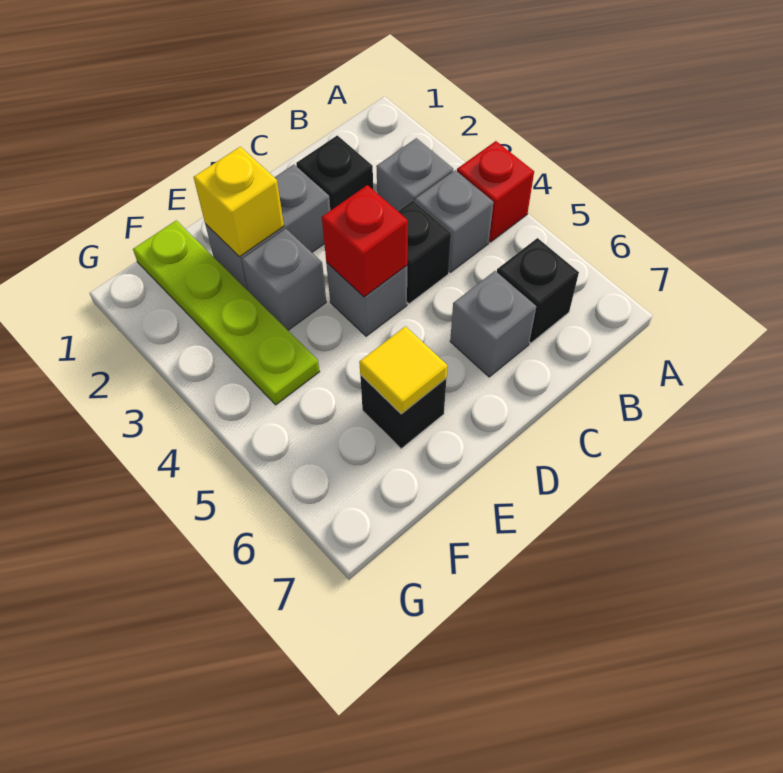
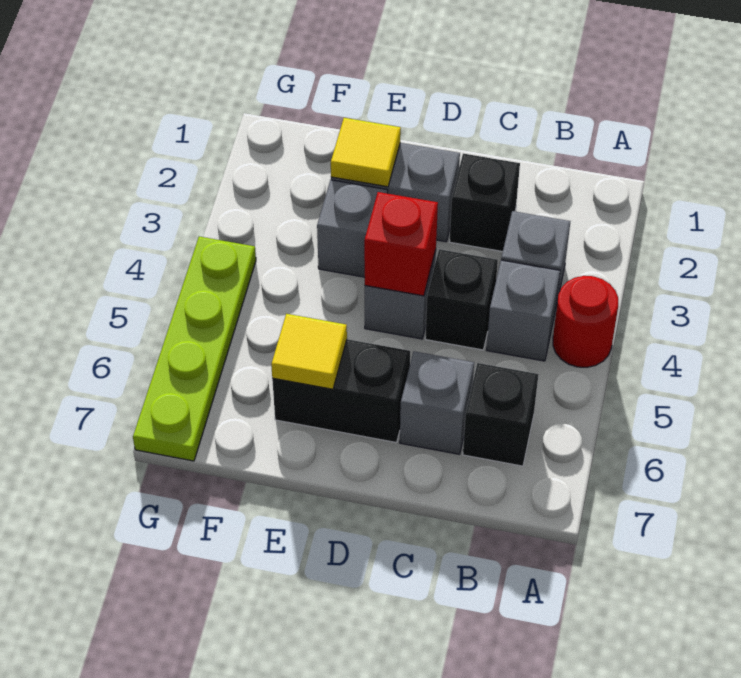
red brick A4 level 1 -> red round brick A4 level 1
yellow brick E2 level 2 -> yellow tile E2 level 2
black brick E6 level 1 -> black brick D6:E6 level 1
lime plate F1:F4 level 1 -> lime plate G4:G7 level 1

